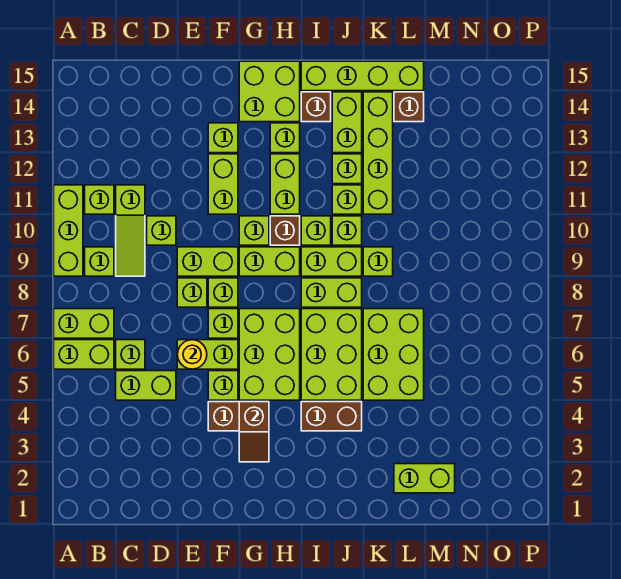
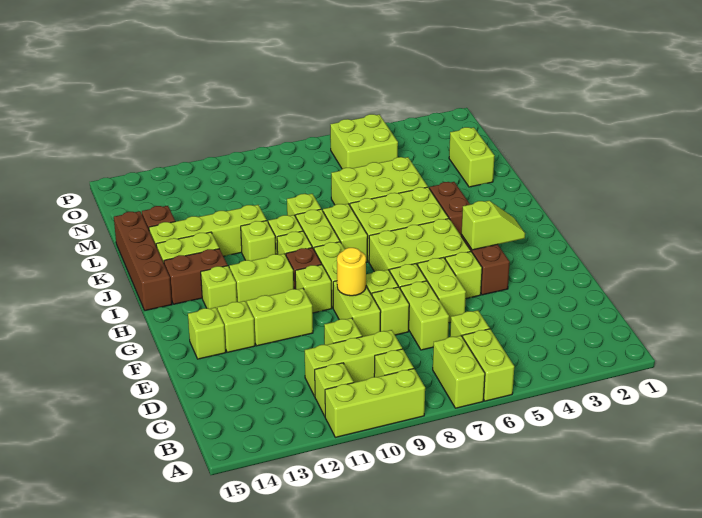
lime brick C5:D5 level 1 -> lime brick D7:E7 level 1
lime slope C9:C11 level 1 top 11 -> lime brick C9:C11 level 1
yellow round brick E6 level 2 -> yellow round brick F9 level 2
brown slope G3:G4 level 2 top 4 -> lime slope G3:G4 level 2 top 4
lime brick G14:H15 level 1 -> lime brick N5:O6 level 1
brown brick I14 level 1 -> brown brick I13:I14 level 1
lime brick I15:L15 level 1 -> brown brick I15:L15 level 1
lime brick J12 level 1 -> lime brick F14 level 1

